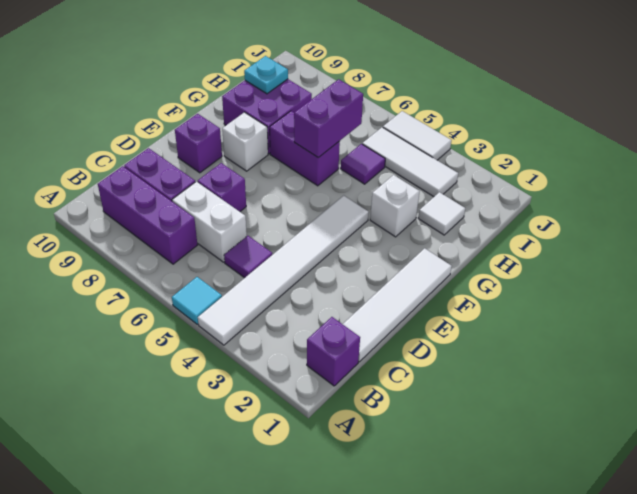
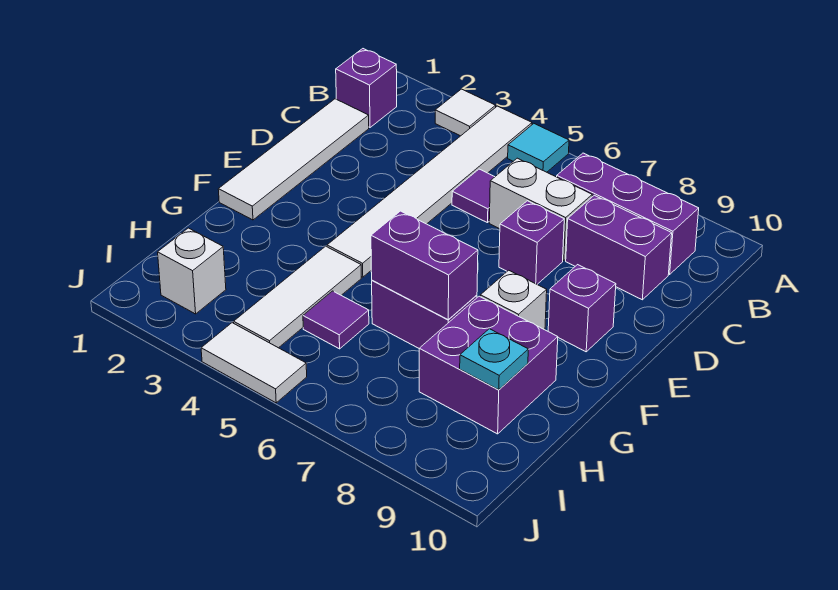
white brick G3 level 1 -> white brick I2 level 1
purple brick G6:H6 level 2 -> purple brick G6:G7 level 2
white tile H2 level 1 -> white tile A3 level 1
white tile I3:I5 level 1 -> white tile G4:I4 level 1

